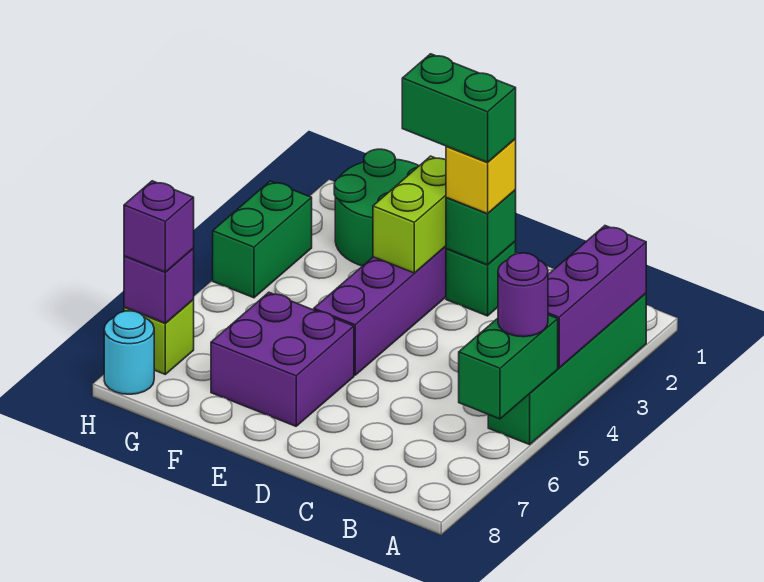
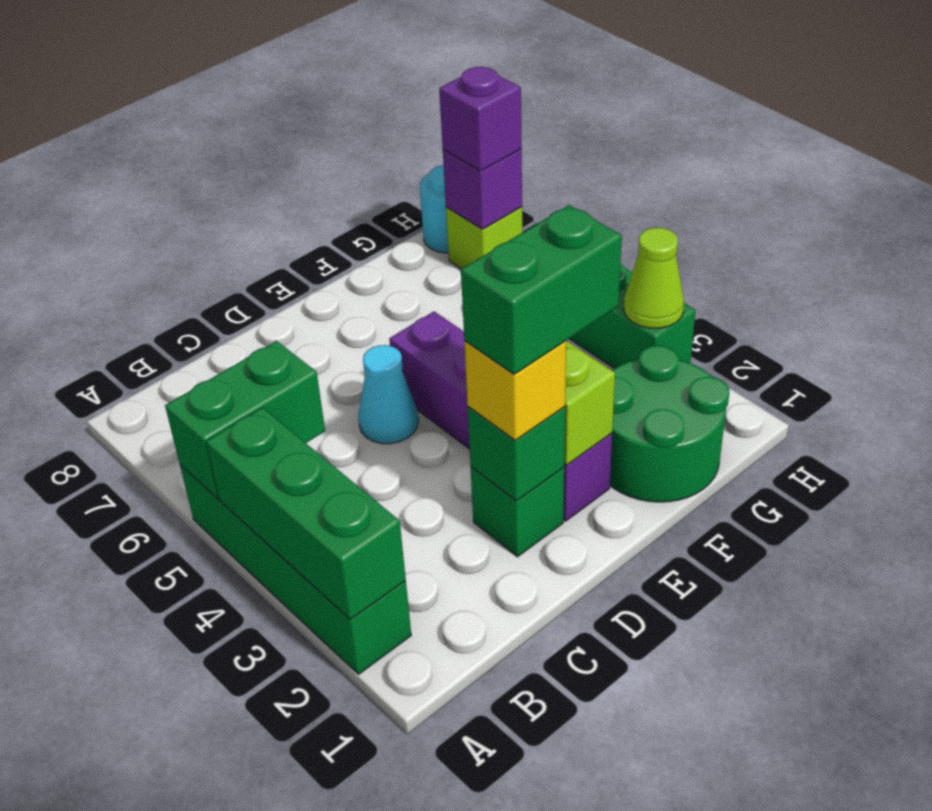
purple brick A2:A4 level 2 -> green brick A2:A4 level 2
green brick A5:A6 level 2 -> green brick A5:B5 level 2
purple round brick A5 level 3 -> none
none -> cyan cone D5 level 1
purple brick E6:F7 level 1 -> none
none -> lime cone H3 level 2

